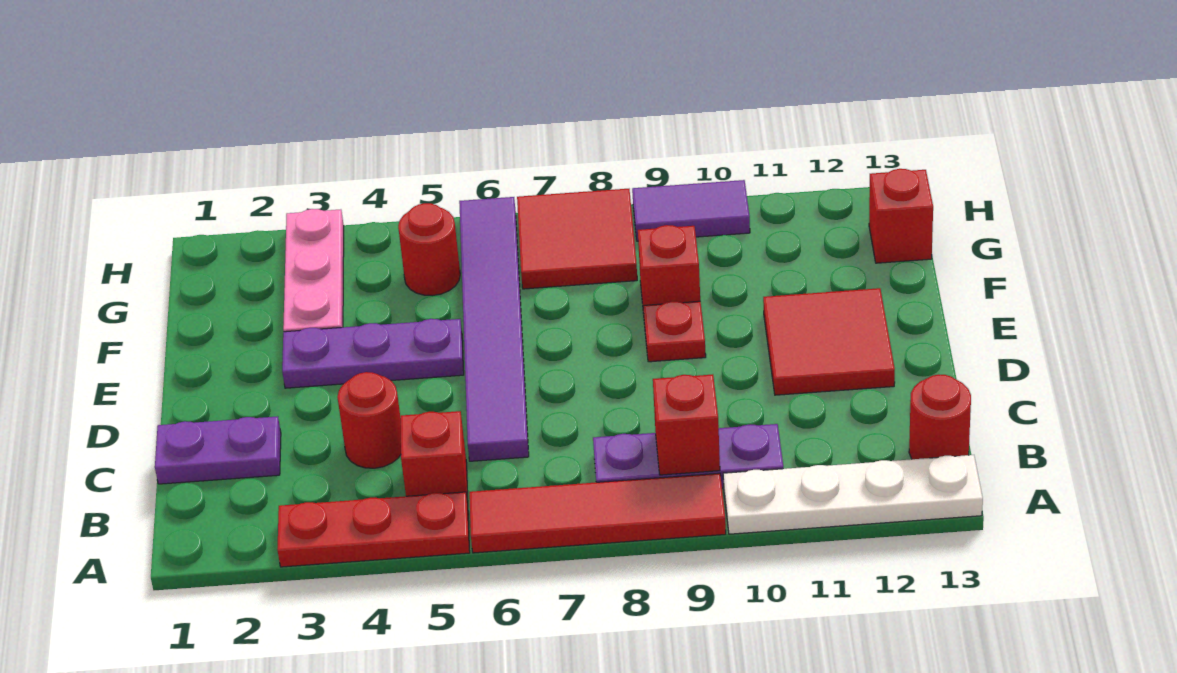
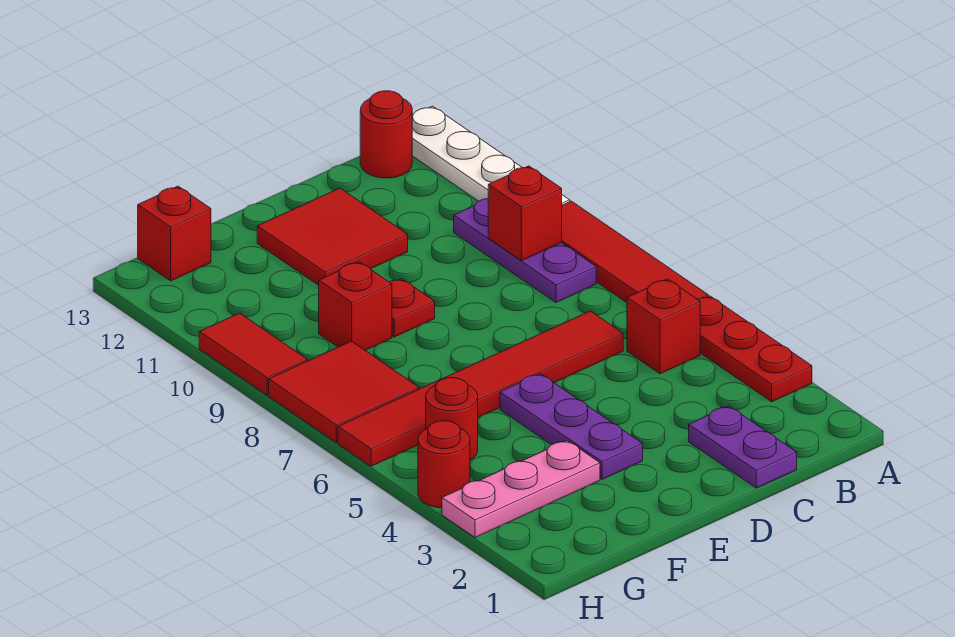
red round brick C4 level 1 -> red round brick H4 level 1
purple tile C6:H6 level 1 -> red tile C6:H6 level 1
purple tile H9:H10 level 1 -> red tile H9:H10 level 1

